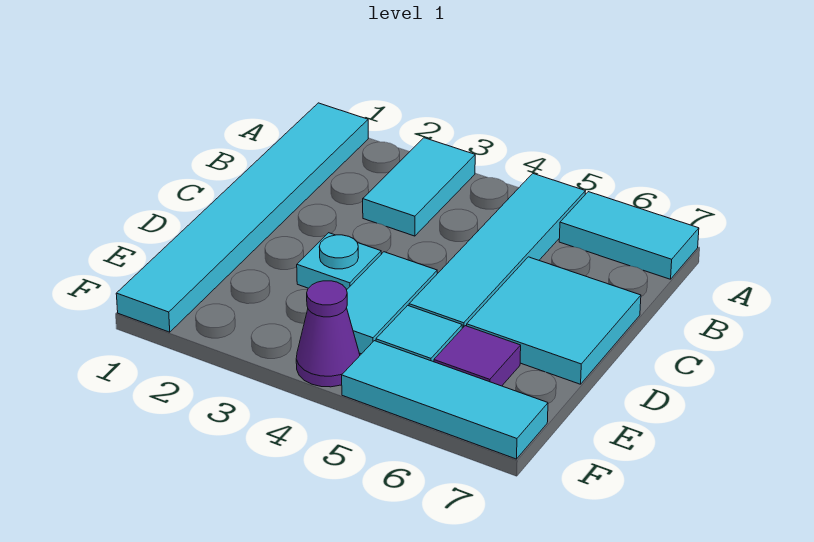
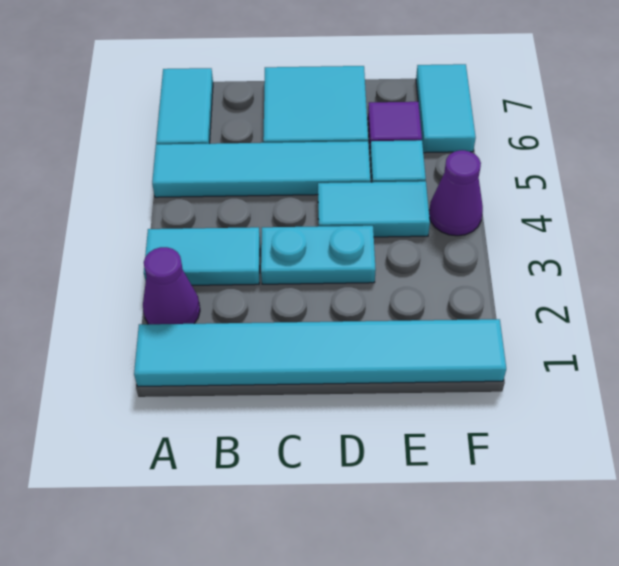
none -> purple cone A2 level 1
cyan plate D3 level 1 -> cyan plate C3:D3 level 1
cyan tile F5:F7 level 1 -> cyan tile F6:F7 level 1

